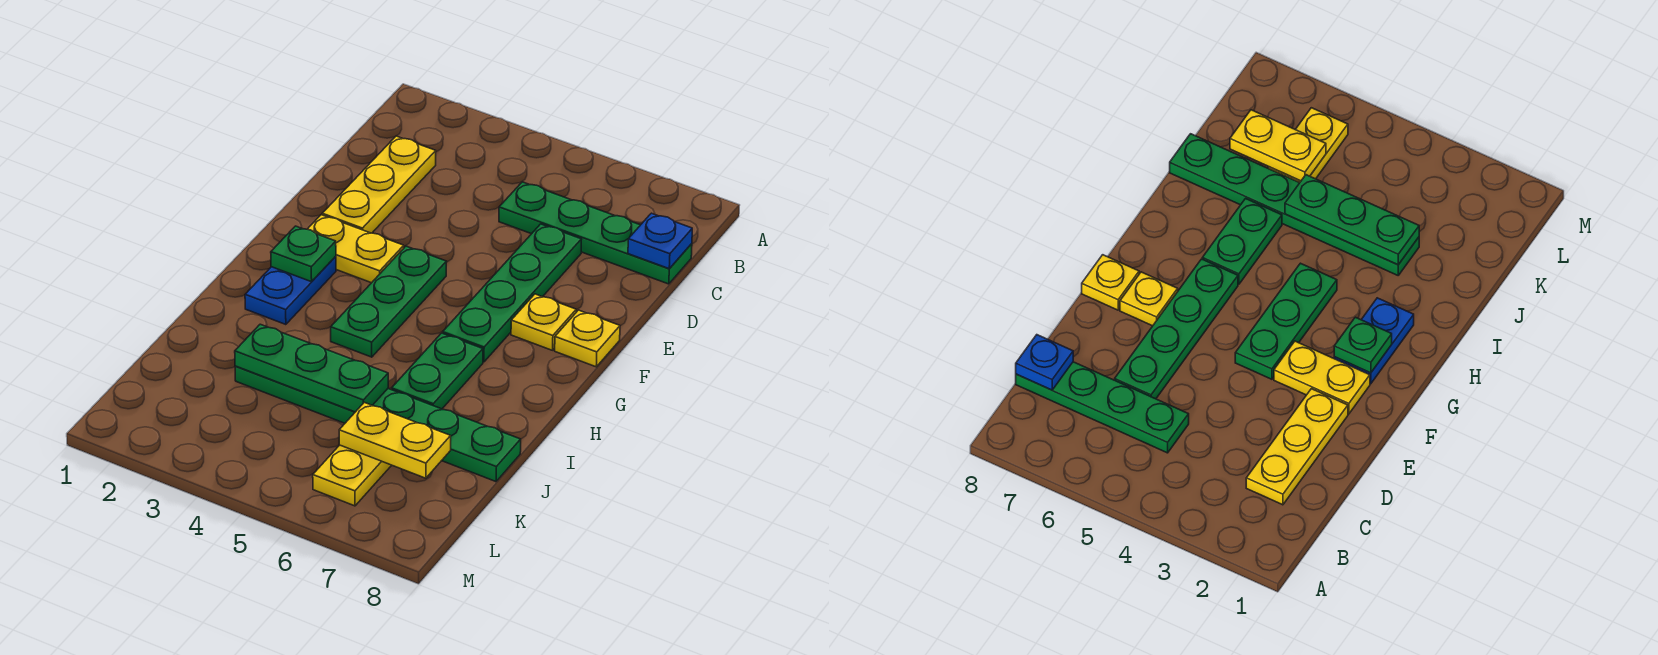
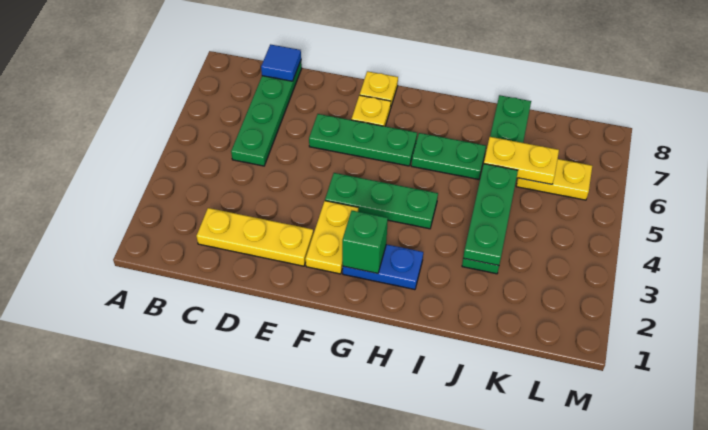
blue plate C8 level 2 -> blue tile C8 level 2
green plate D6:G6 level 1 -> green plate E6:G6 level 1
green plate G2 level 2 -> green brick G2 level 2
yellow plate K6:K7 level 2 -> yellow plate J6:K6 level 2

